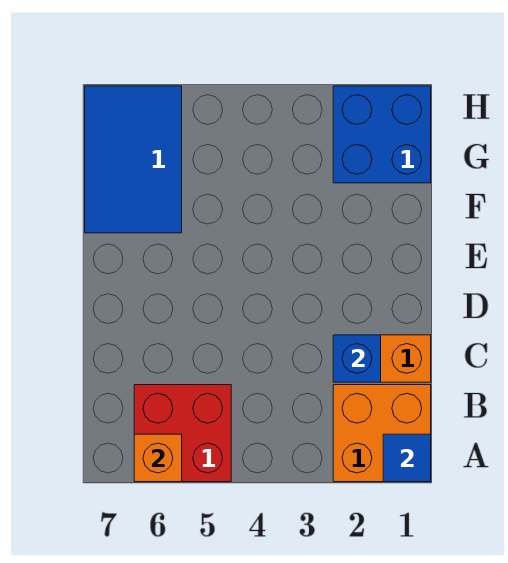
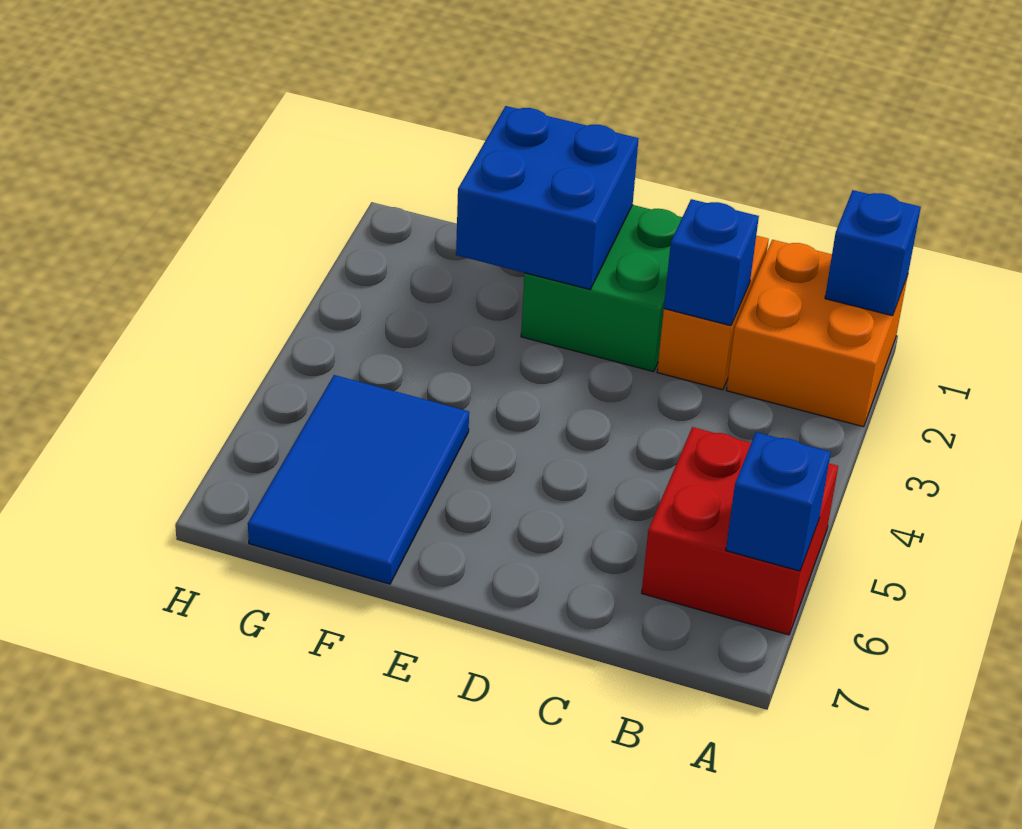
blue tile A1 level 2 -> blue brick A1 level 2
orange brick A6 level 2 -> blue brick A6 level 2
none -> green brick D1:E2 level 1
blue tile F6:H7 level 1 -> blue tile F5:G7 level 1
blue brick G1:H2 level 1 -> blue brick E1:F2 level 2

